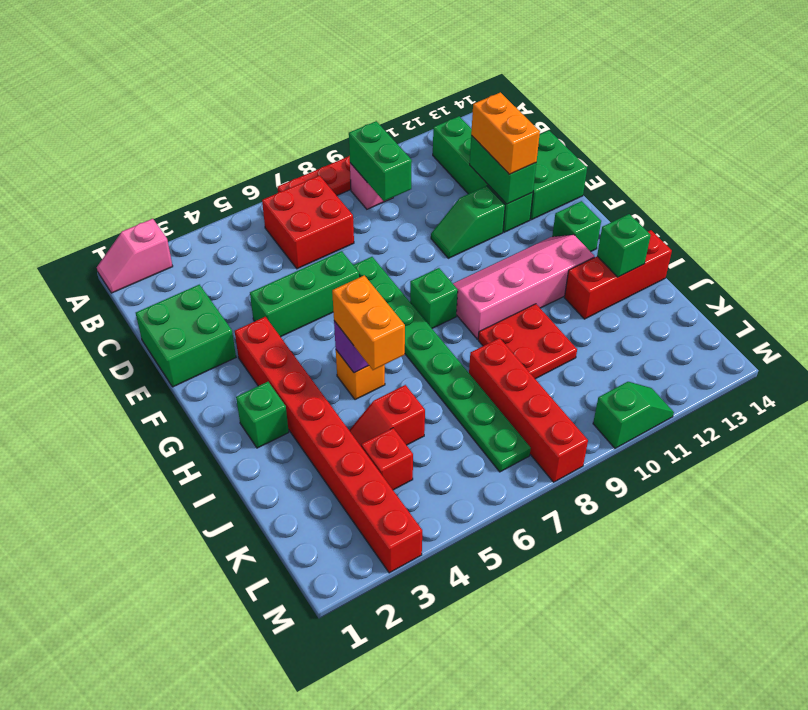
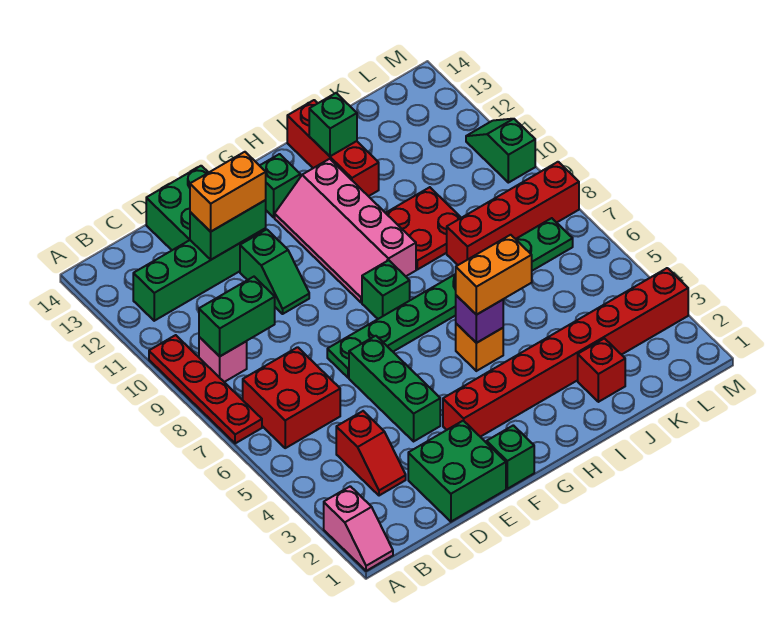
green brick H2 level 1 -> green brick F1 level 1
red slope J4:J5 level 1 top 5 -> red slope C3:C4 level 1 top 4
red brick K4 level 1 -> red brick J2 level 1

